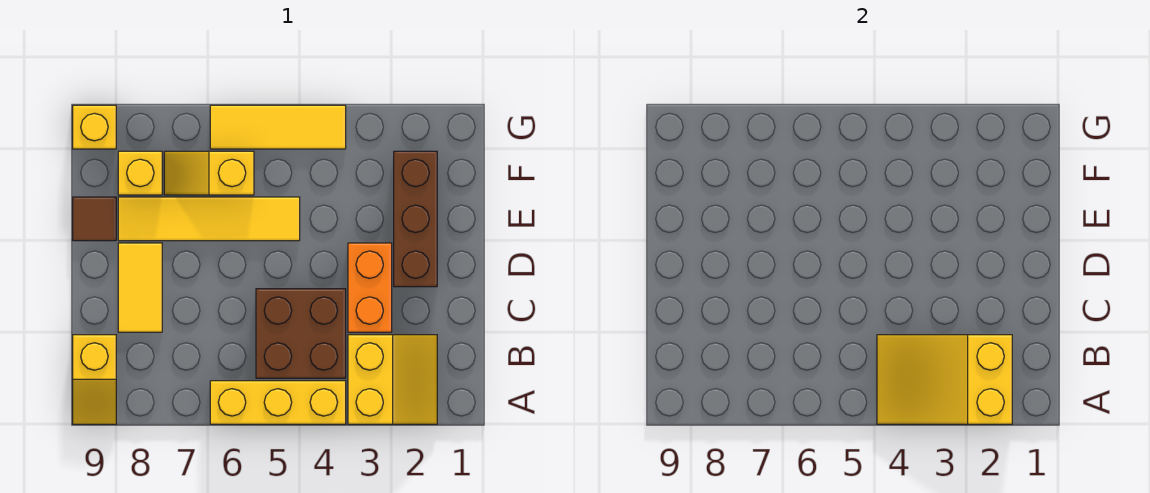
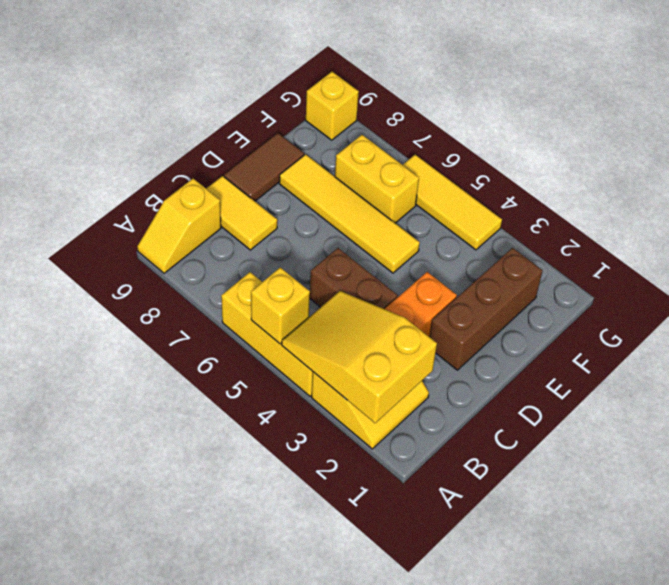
brown brick B4:C5 level 1 -> brown brick C4:C5 level 1
yellow tile C8:D8 level 1 -> yellow tile C8:C9 level 1
brown tile E9 level 1 -> brown tile D9:E9 level 1
yellow slope F6:F7 level 1 top 6 -> yellow brick F6:F7 level 1
yellow brick F8 level 1 -> yellow brick A5 level 2

